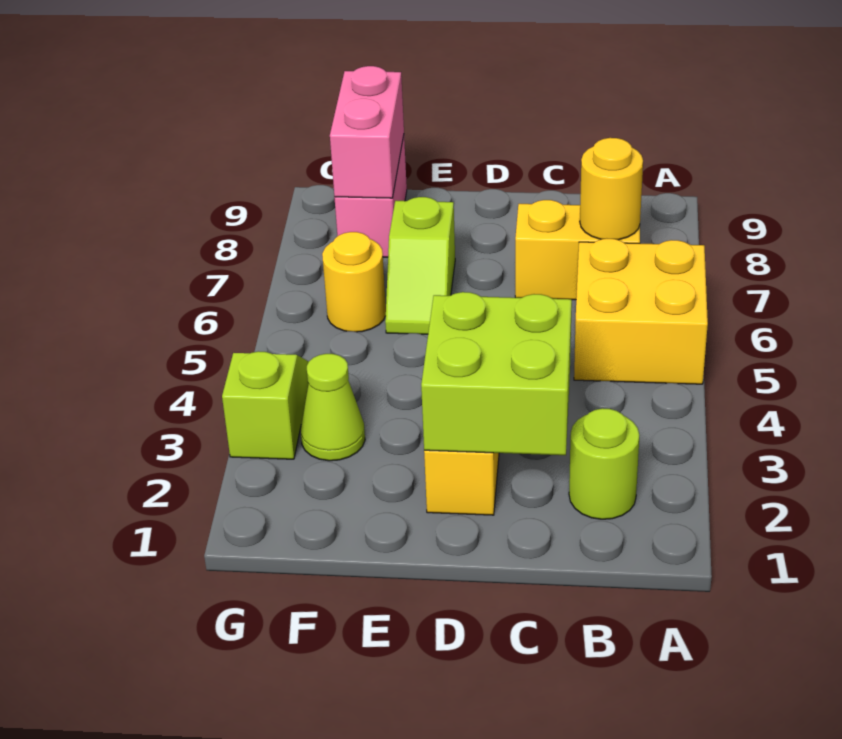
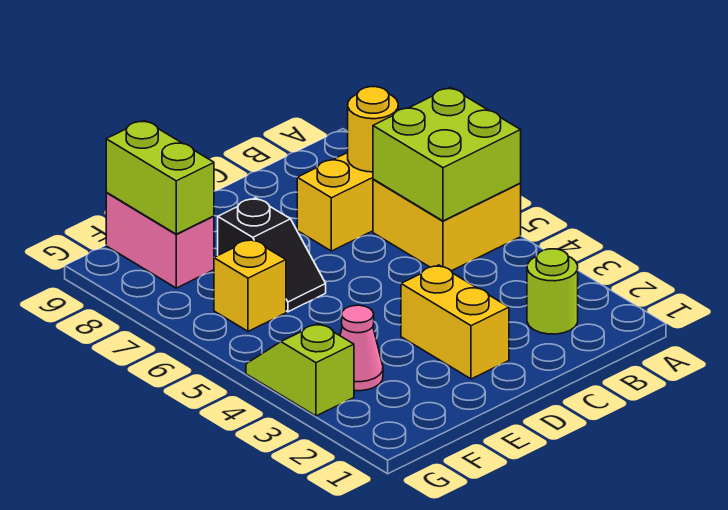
lime brick C2:D3 level 2 -> lime brick A5:B6 level 2
lime slope E6:E7 level 1 top 7 -> black slope E6:E7 level 1 top 7
lime cone F3 level 1 -> pink cone F3 level 1
yellow round brick F6 level 1 -> yellow brick F6 level 1
pink brick F8:F9 level 2 -> lime brick F8:F9 level 2

